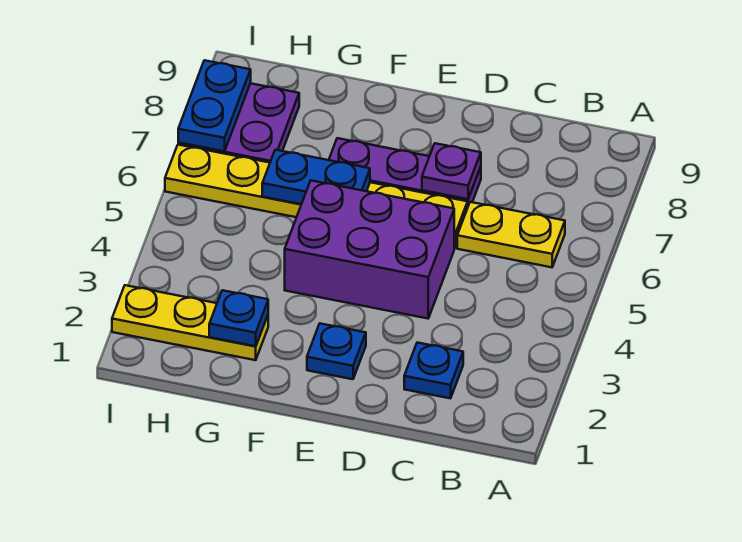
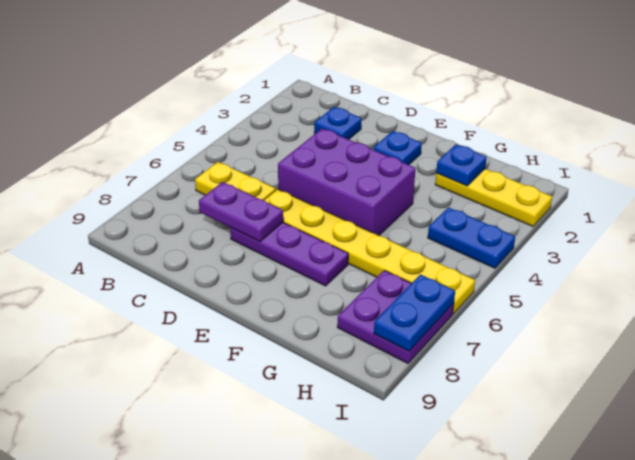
purple plate D7 level 2 -> purple plate C7:D7 level 2
blue plate F6:G6 level 2 -> blue plate H4:I4 level 1

